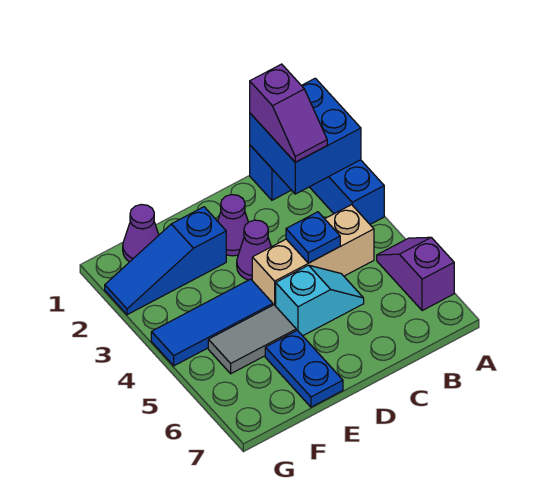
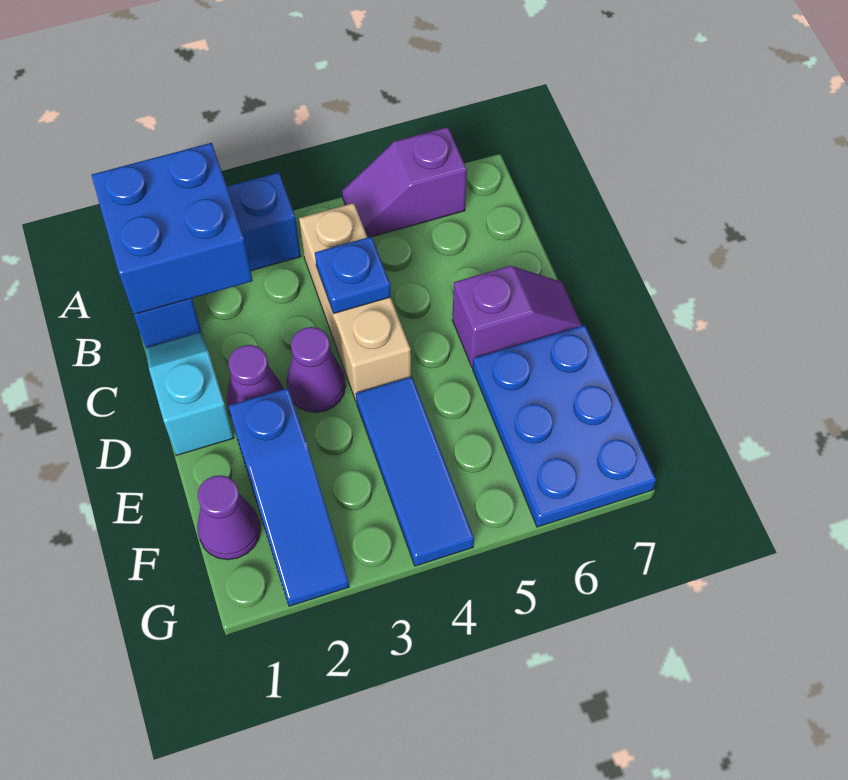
purple slope B1:B2 level 3 top 1 -> purple slope D6:D7 level 1 top 6
cyan slope C5:D5 level 1 top D -> cyan slope C1:D1 level 1 top D
grey tile E5:F5 level 1 -> none
blue plate E6:E7 level 1 -> blue plate E6:G7 level 1

